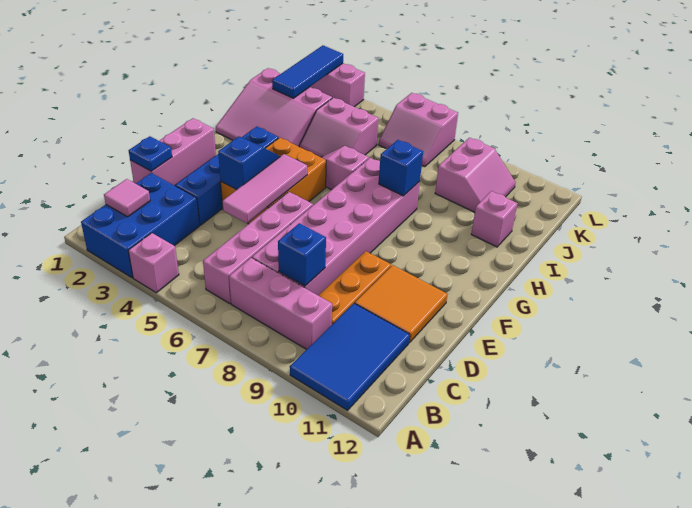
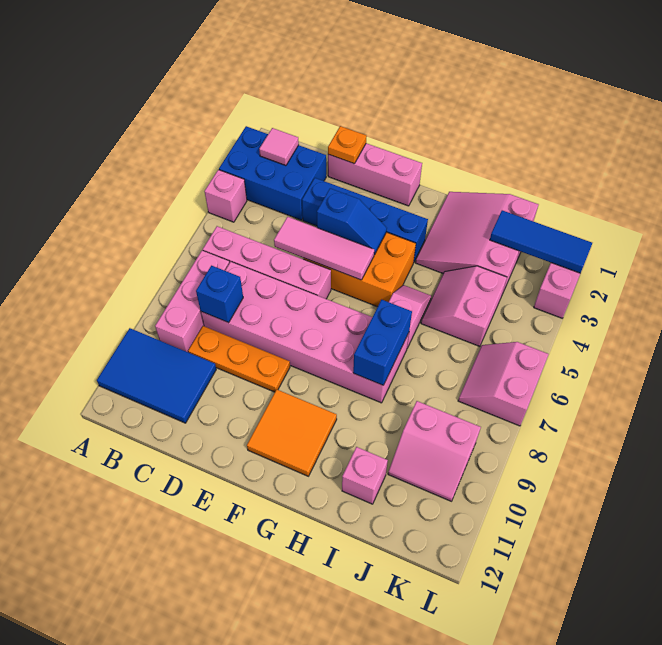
blue plate D1 level 2 -> orange plate D1 level 2
orange tile D10:E11 level 1 -> orange tile F10:G11 level 1
blue brick H8 level 2 -> blue brick H7:H8 level 2

